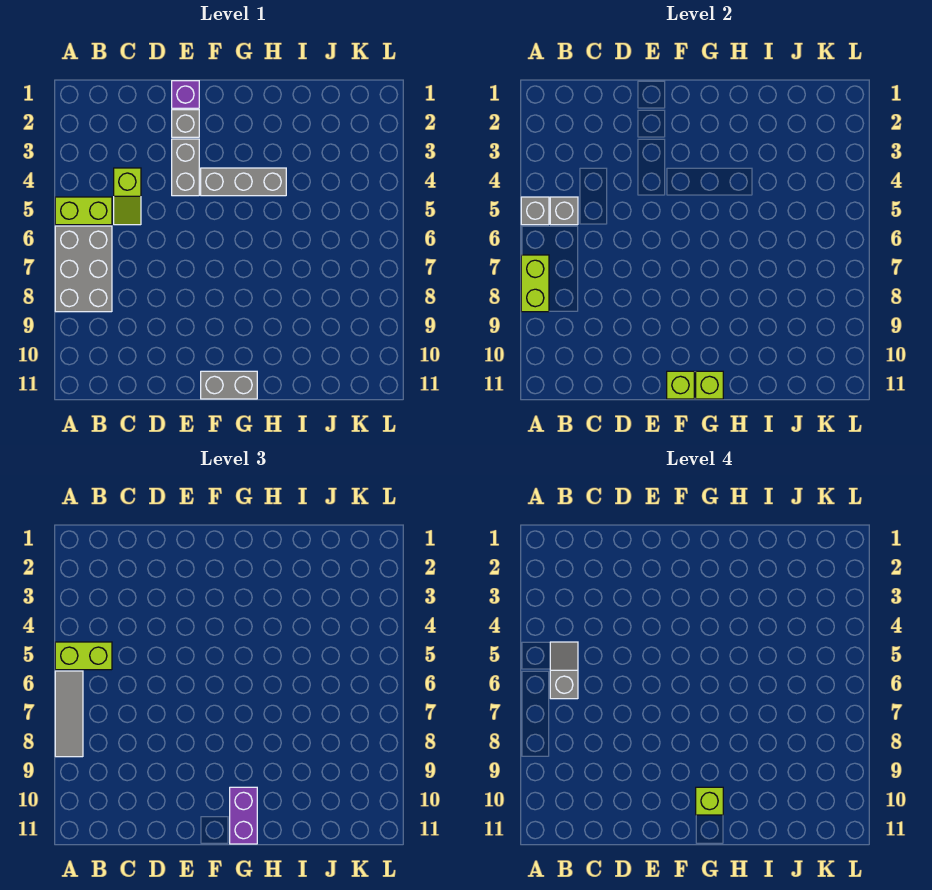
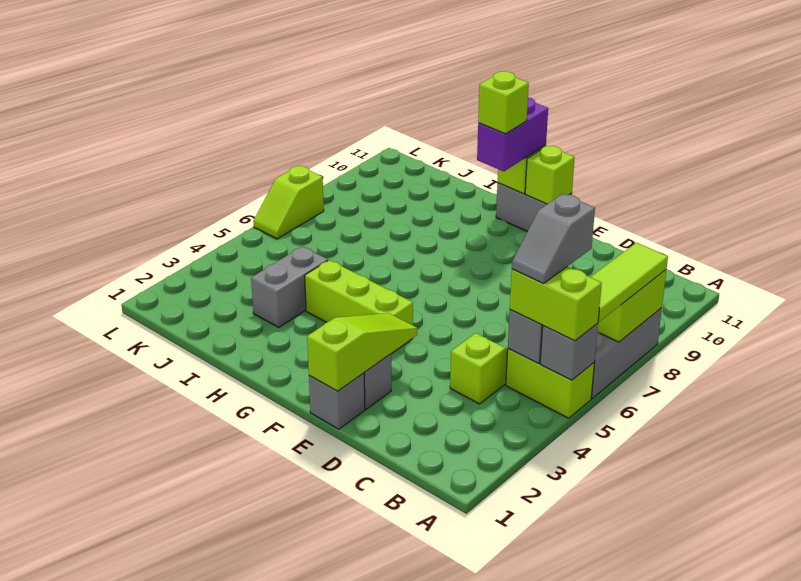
grey tile A6:A8 level 3 -> lime tile A6:A8 level 3
purple brick E1 level 1 -> grey brick E1 level 1
none -> lime slope E1:E3 level 2 top 1
grey brick E3:E4 level 1 -> grey brick I3:I4 level 1
grey brick F4:H4 level 1 -> lime brick F4:H4 level 1
none -> lime slope L6:L7 level 1 top 7

